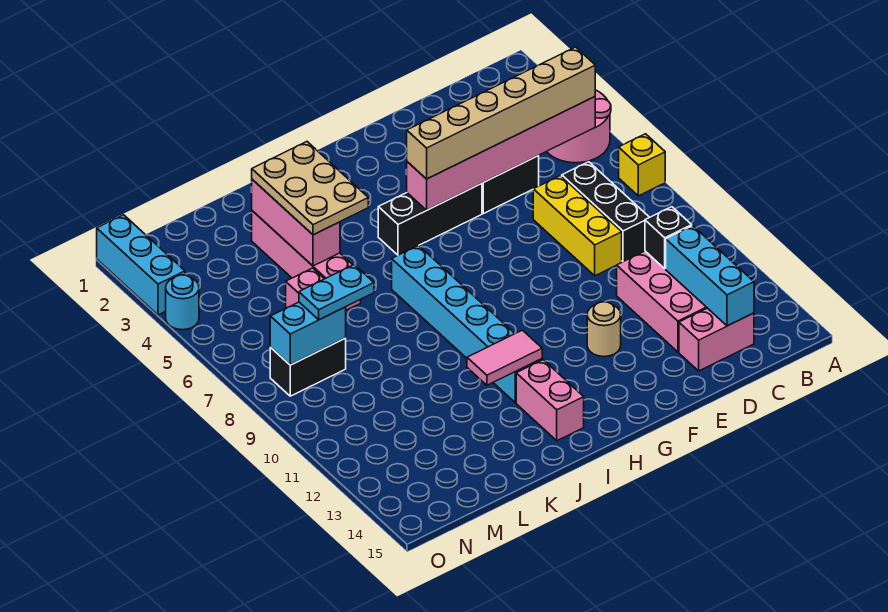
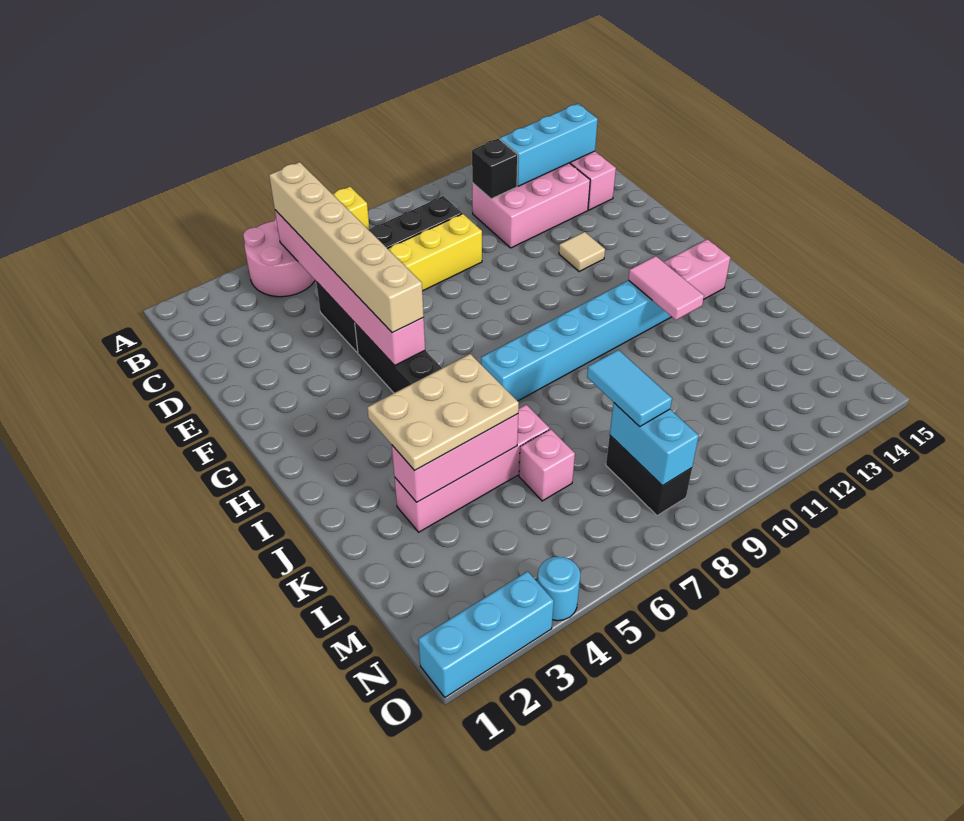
tan round brick F12 level 1 -> tan tile F12 level 1
cyan plate L8:M8 level 3 -> cyan tile L8:M8 level 3

